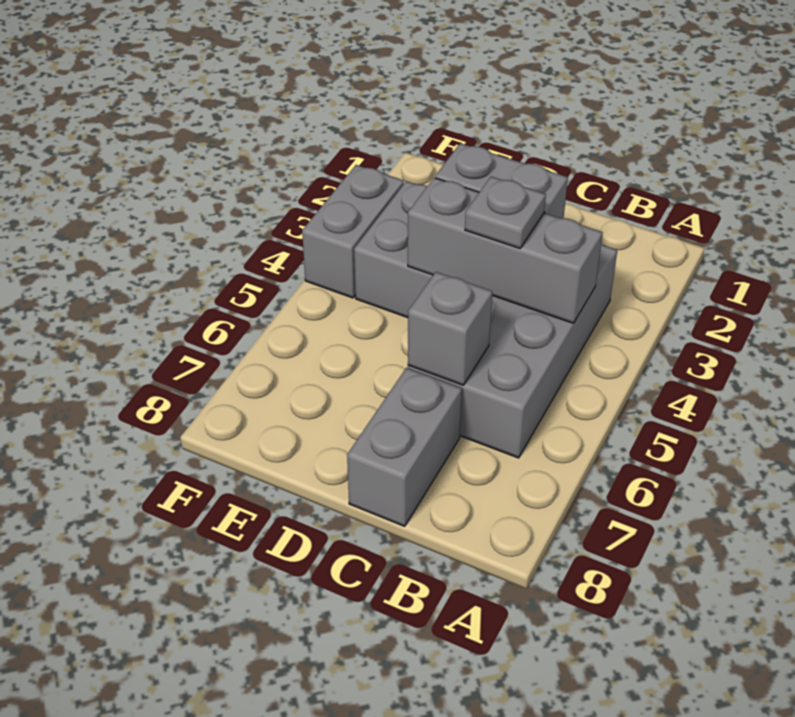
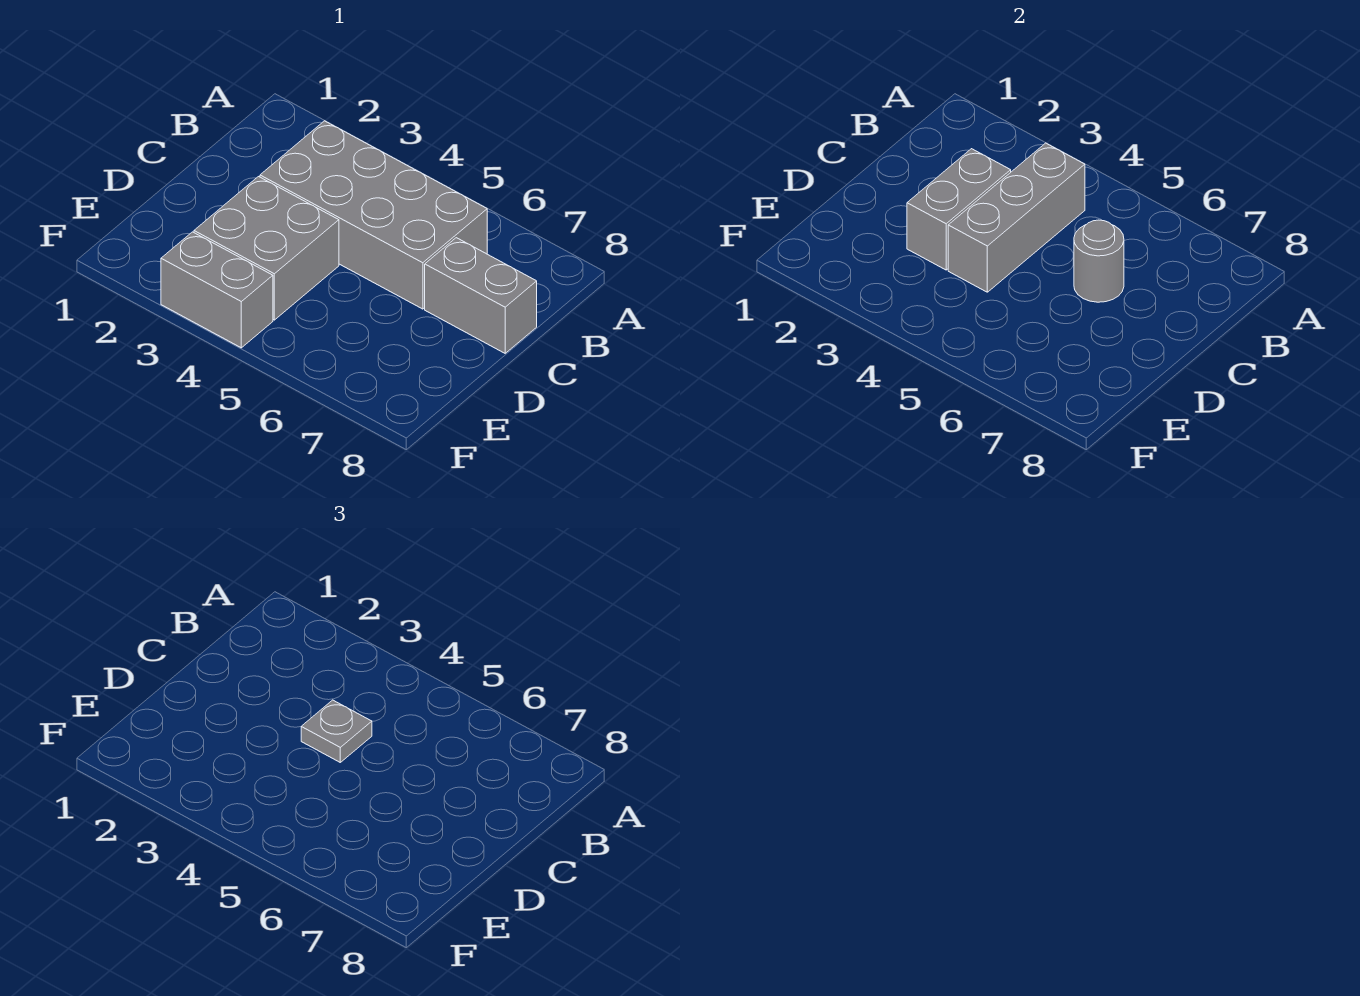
grey brick C6 level 2 -> grey round brick C6 level 2

